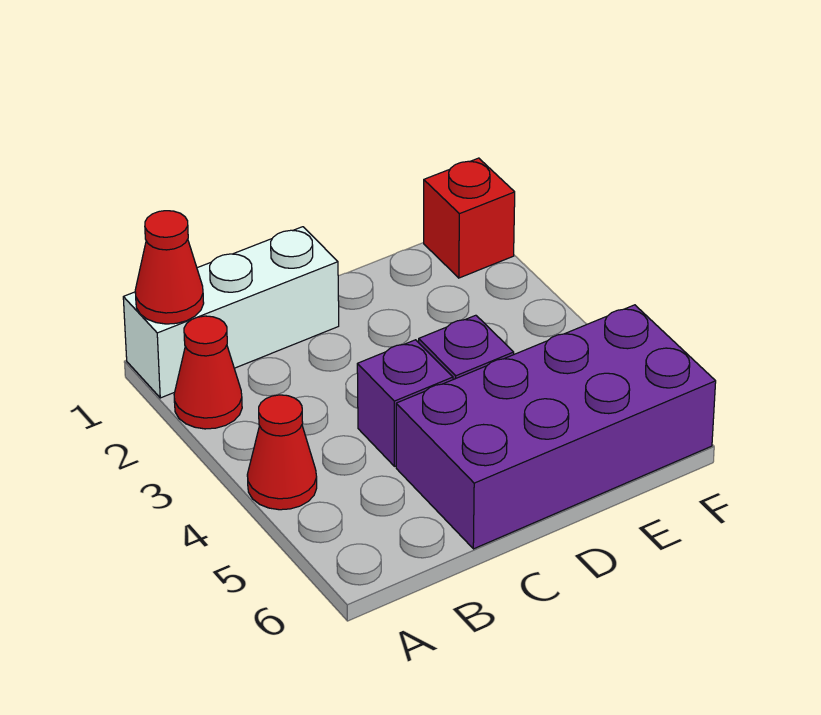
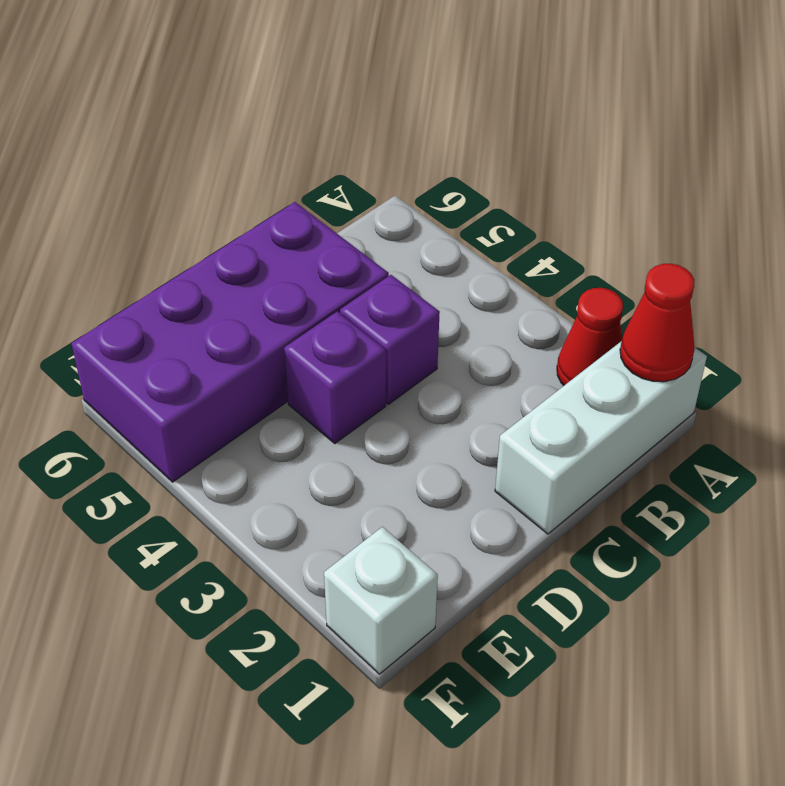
red cone A4 level 1 -> none
red brick F1 level 1 -> white brick F1 level 1

